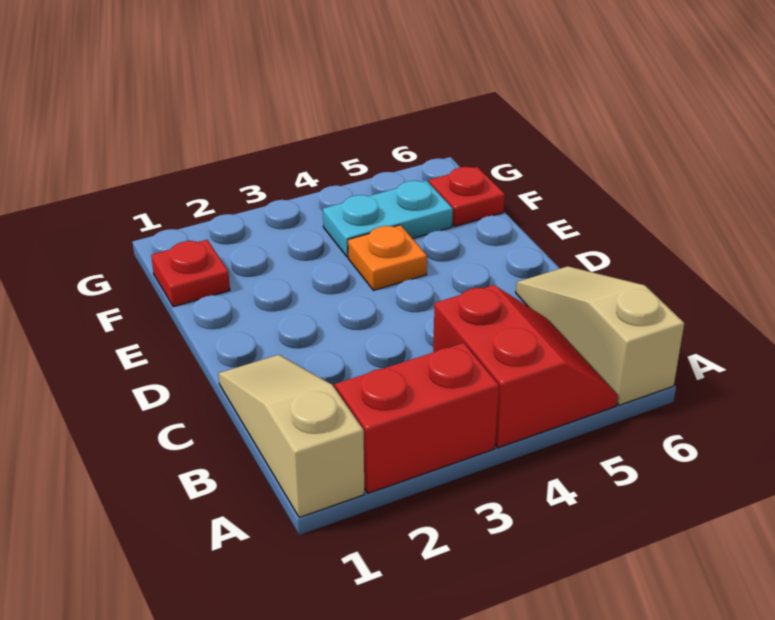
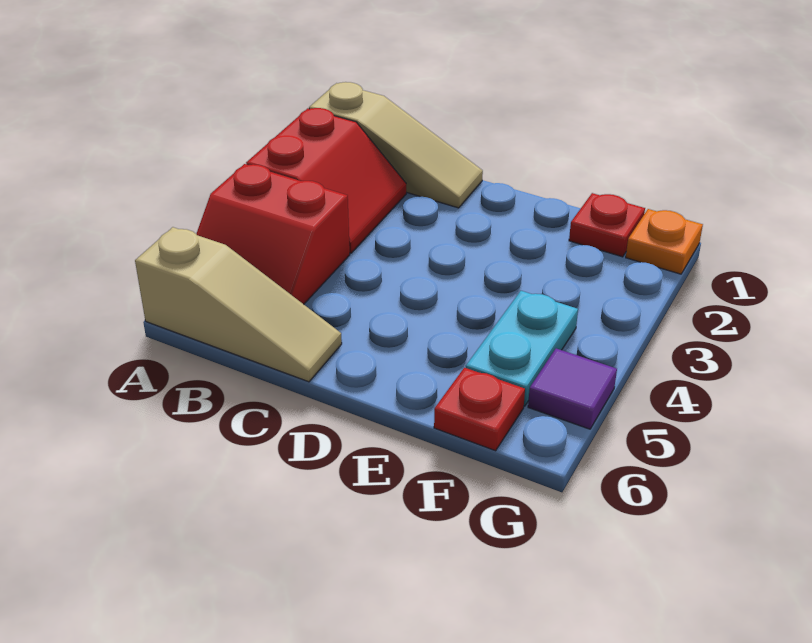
orange plate E4 level 1 -> orange plate G1 level 1
none -> purple tile G5 level 1

